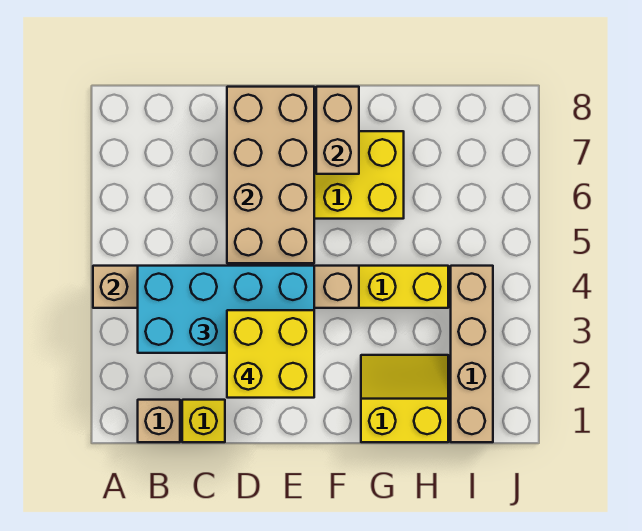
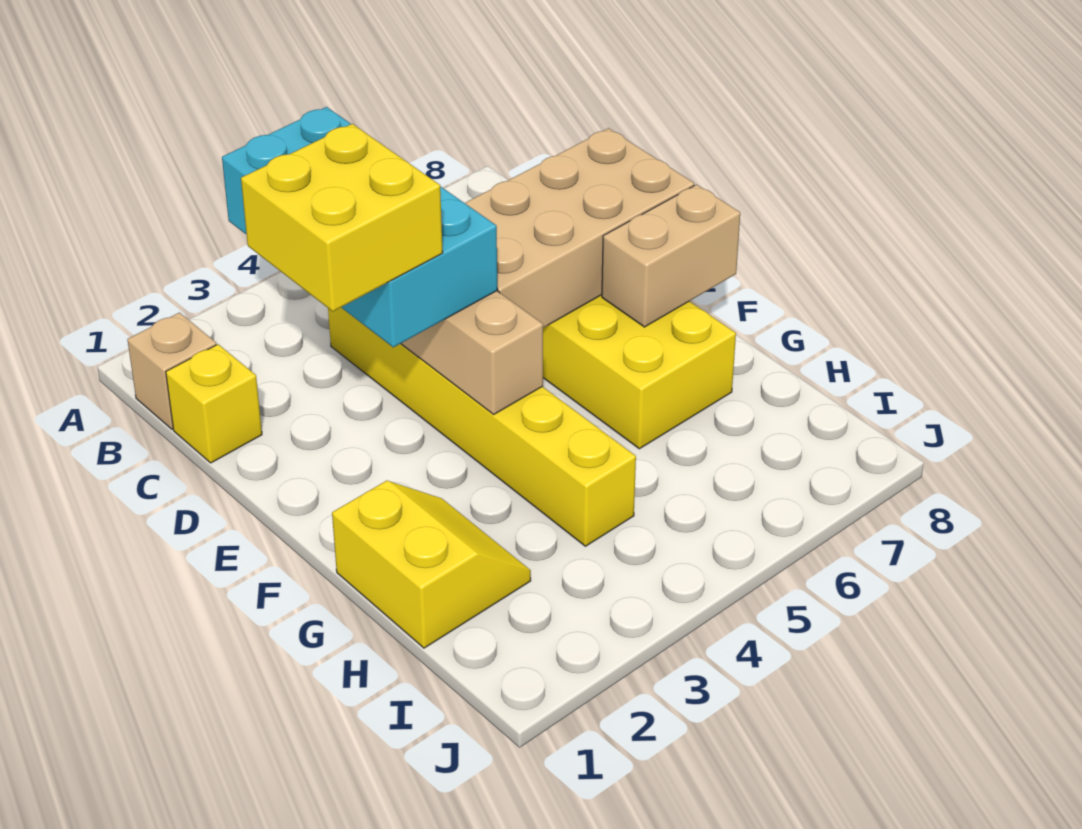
tan brick I1:I4 level 1 -> none

